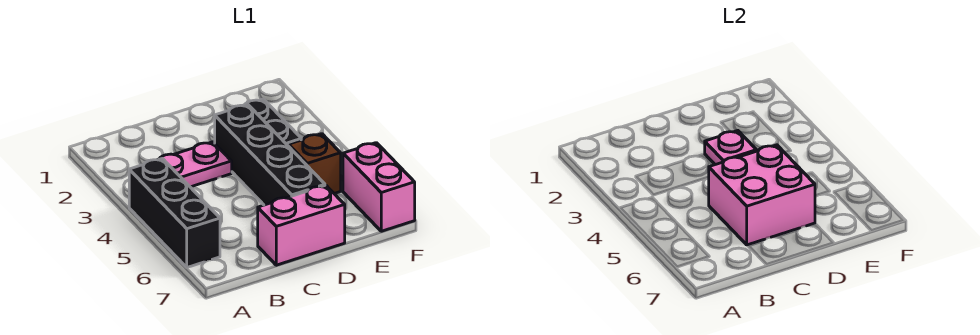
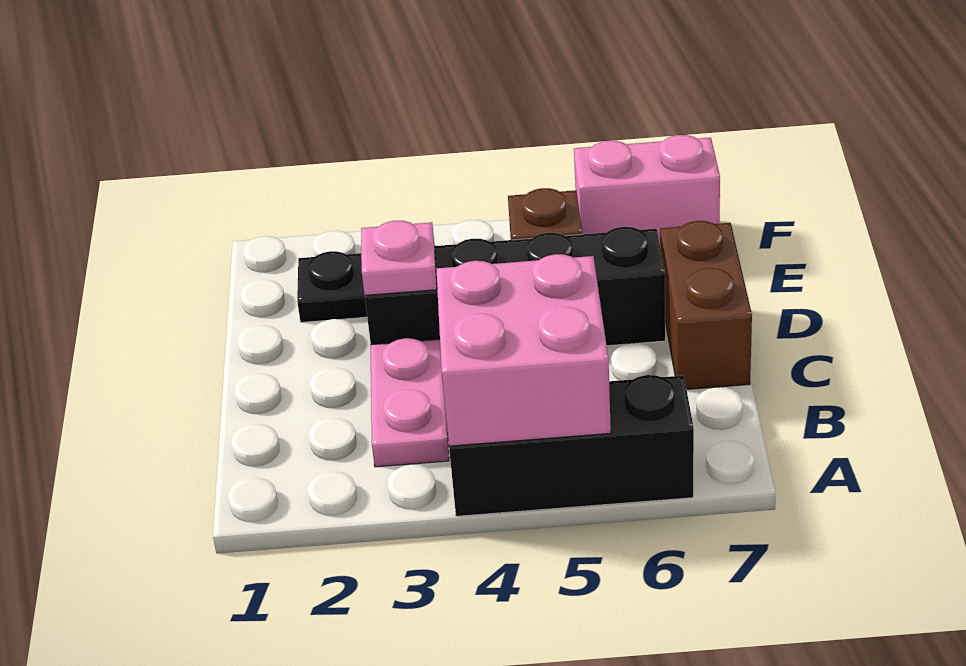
pink brick C5:D6 level 2 -> pink brick A4:B5 level 2
pink brick C7:D7 level 1 -> brown brick C7:D7 level 1

